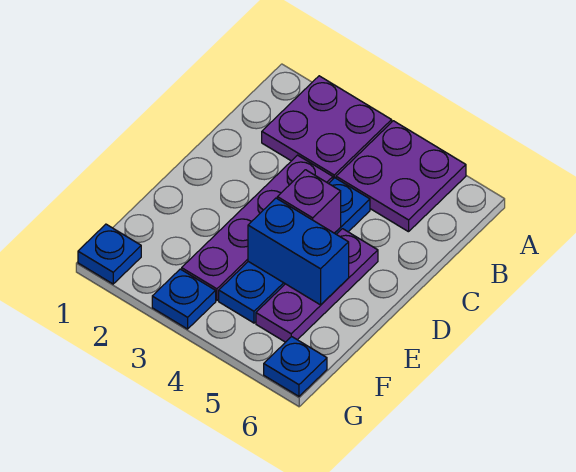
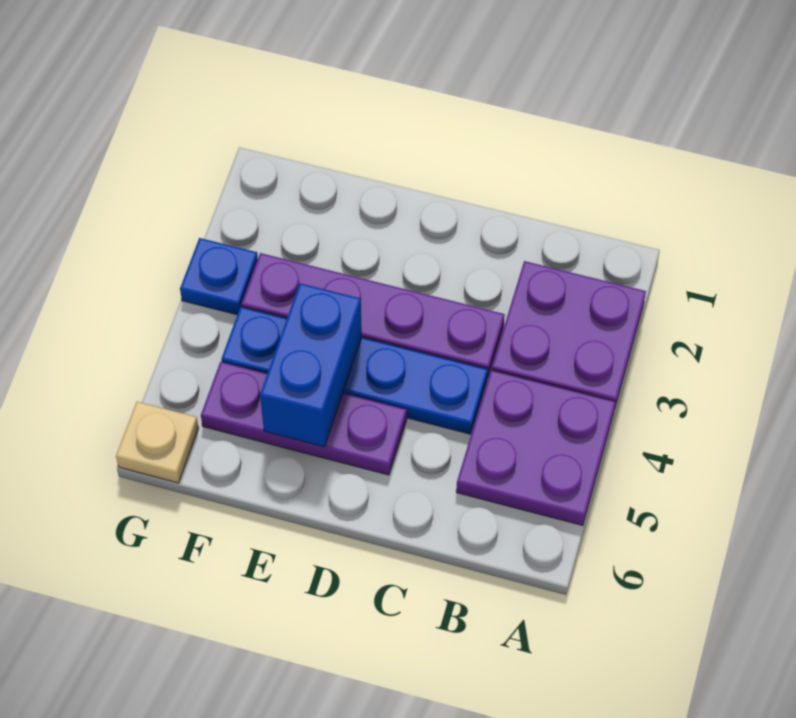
purple brick D4 level 2 -> none
blue plate G1 level 1 -> none
blue plate G6 level 1 -> tan plate G6 level 1

